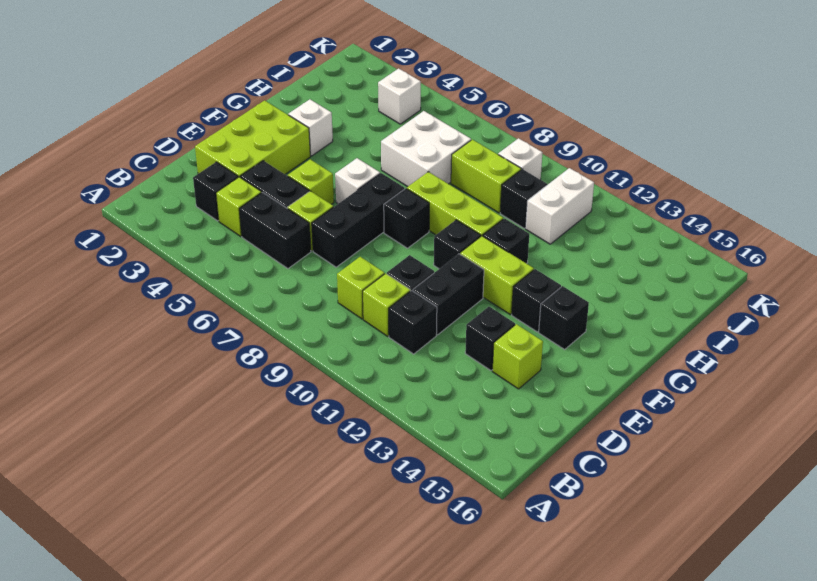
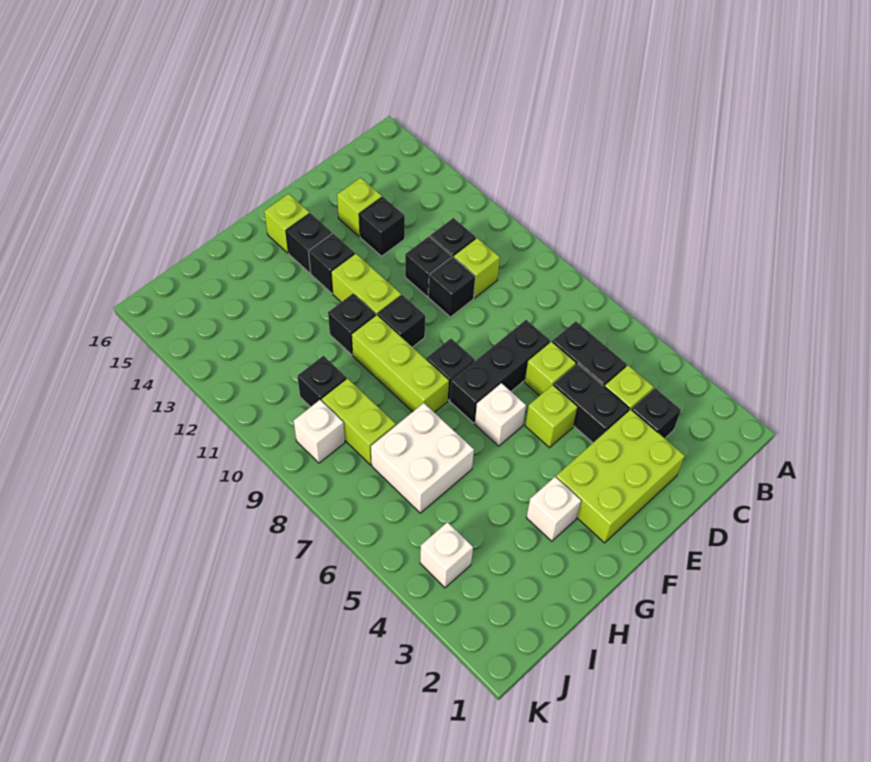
lime brick C9 level 1 -> lime brick F15 level 1
black brick D11:E11 level 1 -> black brick D11 level 1
white brick I11:J11 level 1 -> none

